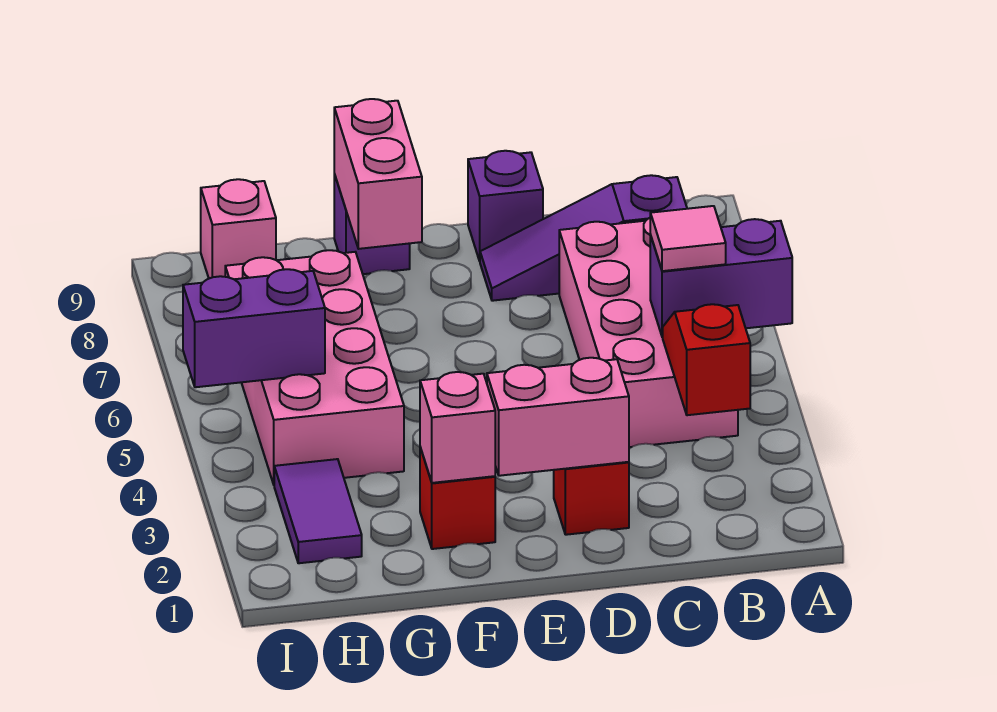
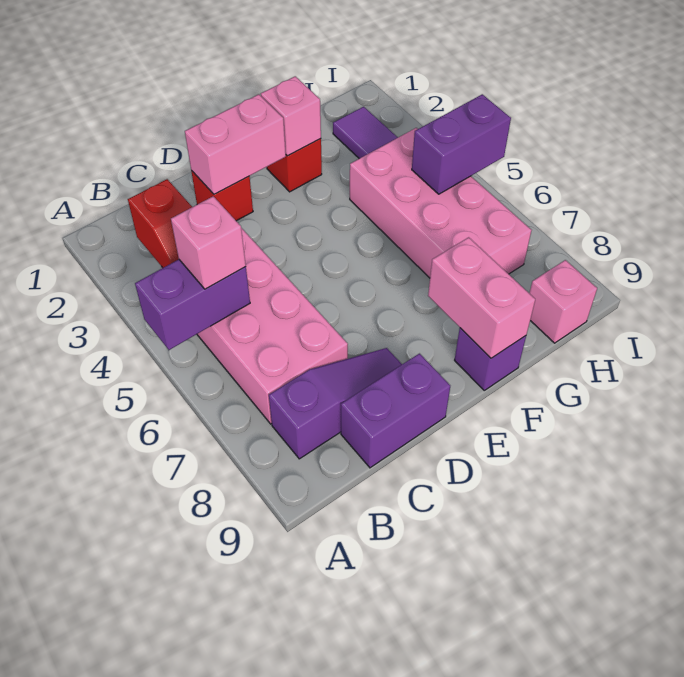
pink tile B5 level 3 -> pink brick B5 level 3
purple brick D9 level 1 -> purple brick C9:D9 level 1

